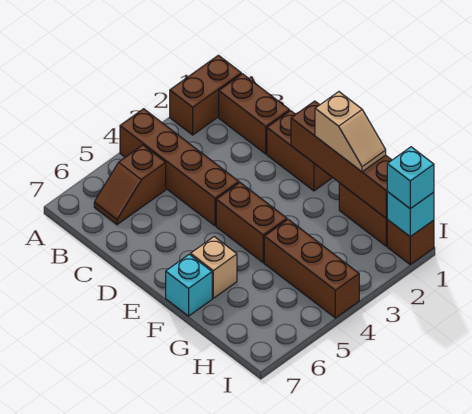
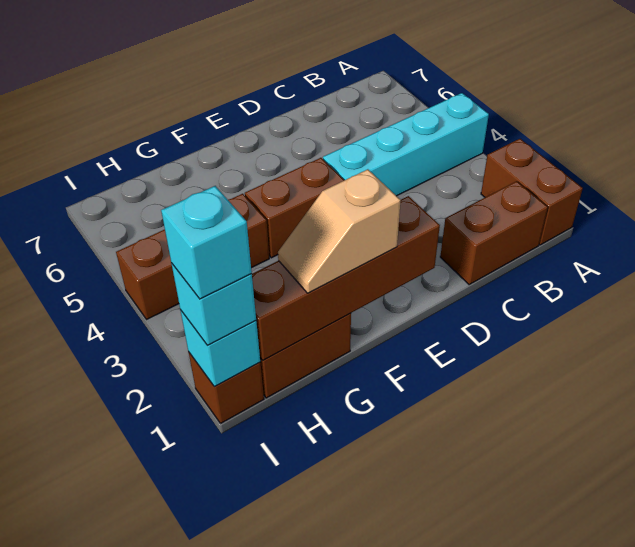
brown brick A4:D4 level 1 -> cyan brick A4:D4 level 1
brown slope B5:B6 level 1 top 5 -> none
brown brick D1:E1 level 1 -> none
tan brick F6 level 1 -> none
cyan brick F7 level 1 -> cyan brick I1 level 4

